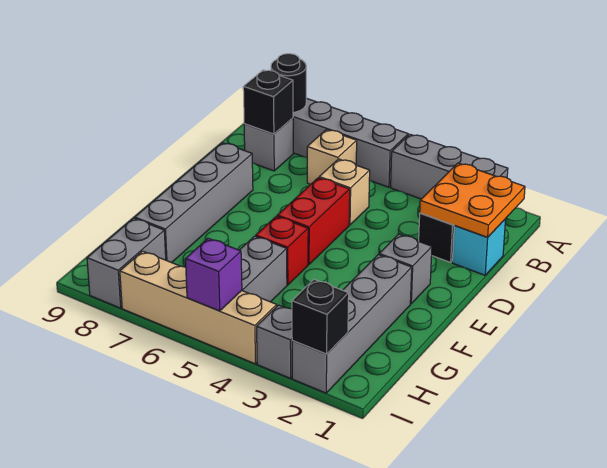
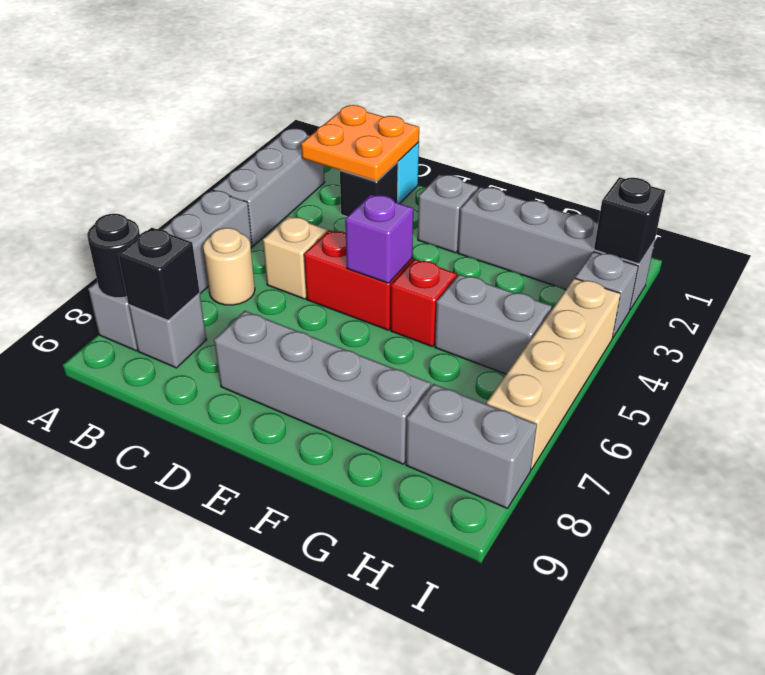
tan brick B6 level 1 -> tan round brick B6 level 1
purple brick I5 level 2 -> purple brick E5 level 2

